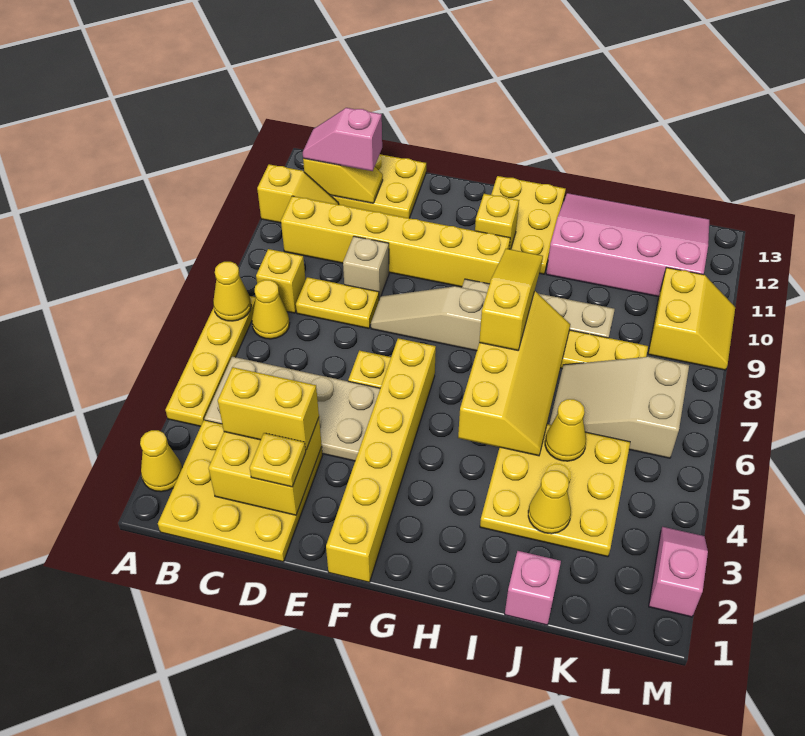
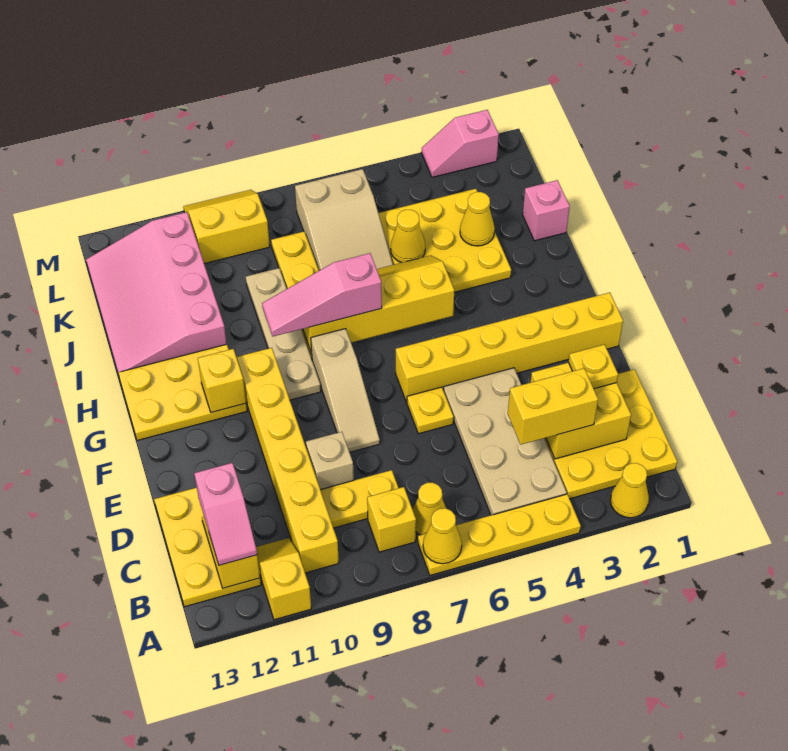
yellow brick C3:D3 level 3 -> yellow brick C3:C4 level 3
yellow plate C8:D8 level 1 -> yellow plate C8:C9 level 1
yellow slope H7:H9 level 3 top 7 -> pink slope H7:H9 level 3 top 7

